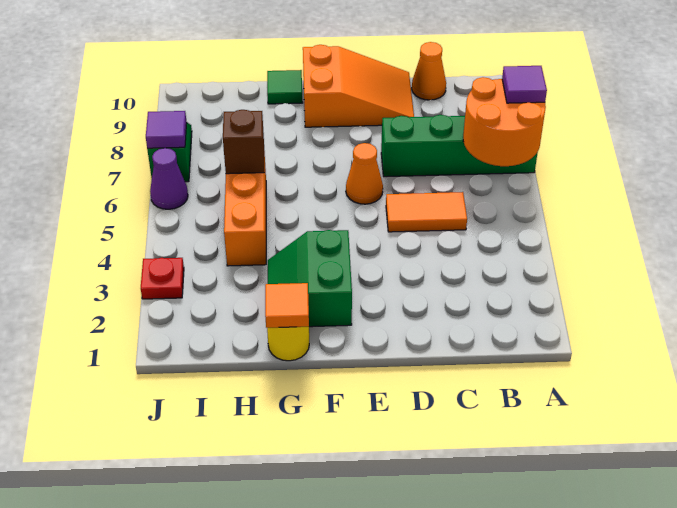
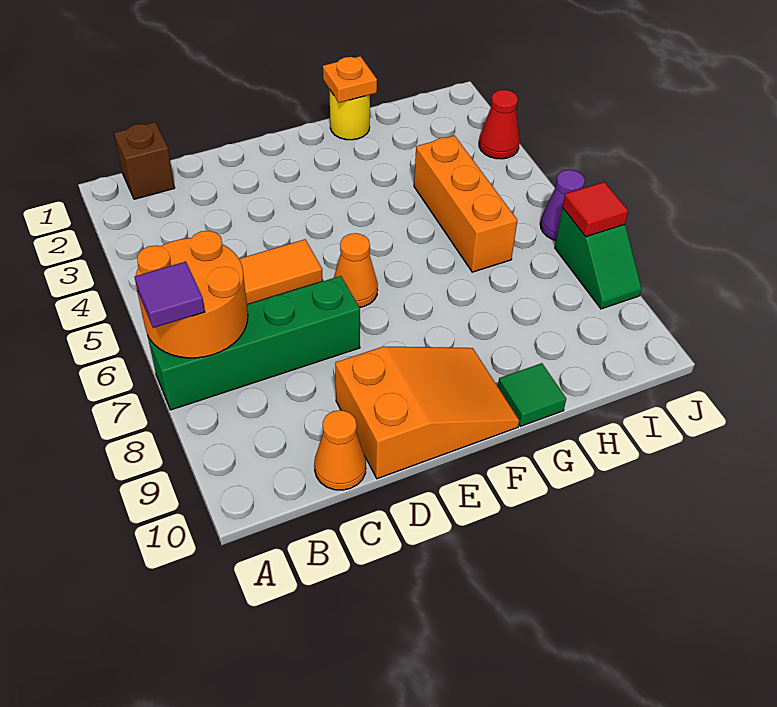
orange slope D9:F10 level 1 top F -> orange slope D9:F10 level 1 top D
green slope F2:G3 level 1 top F -> none
orange tile G1 level 2 -> orange plate G1 level 2
brown brick H6 level 2 -> brown brick B1 level 1
red plate J3 level 1 -> red cone J3 level 1
purple tile J7 level 2 -> red tile J7 level 2

